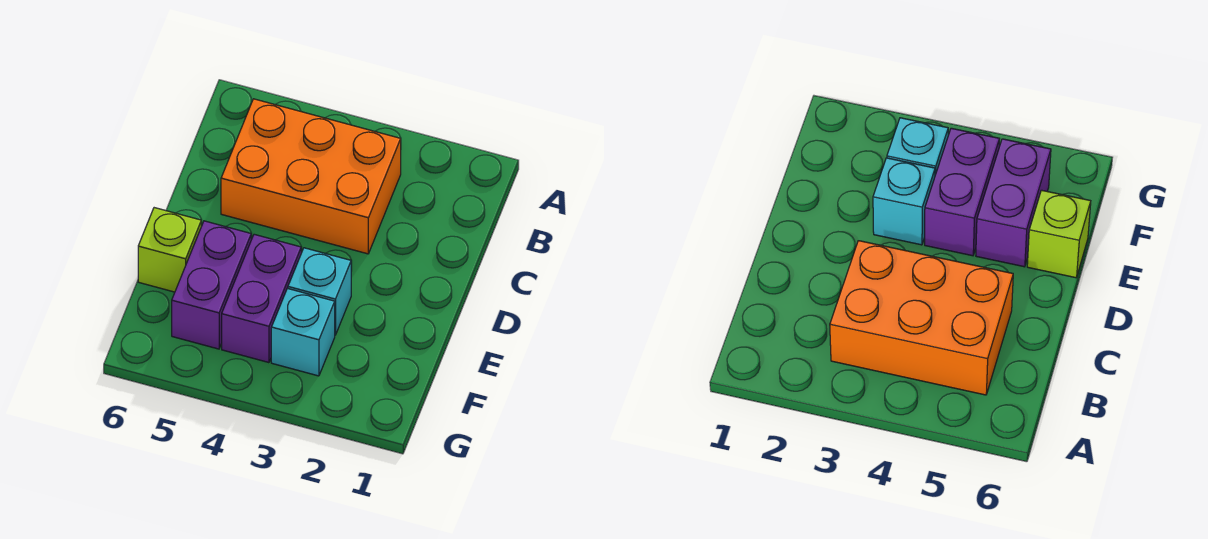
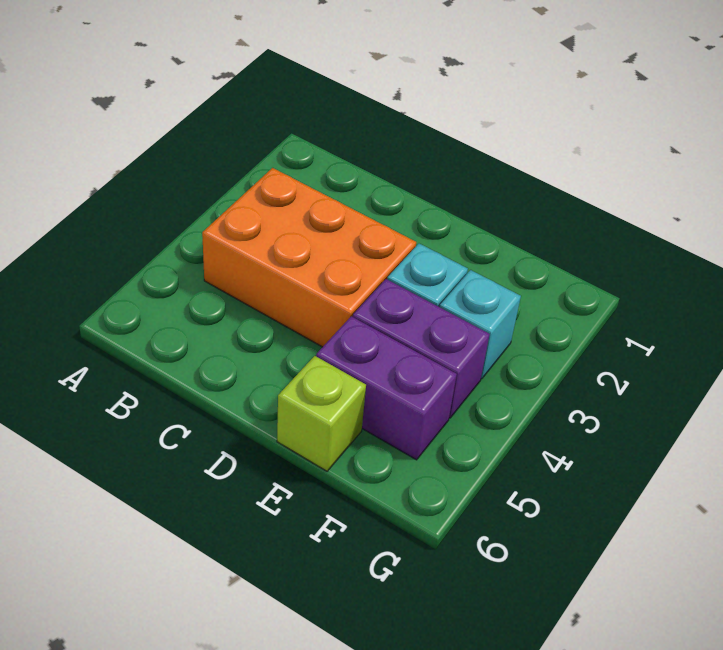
orange brick B3:C5 level 1 -> orange brick B3:D4 level 1

